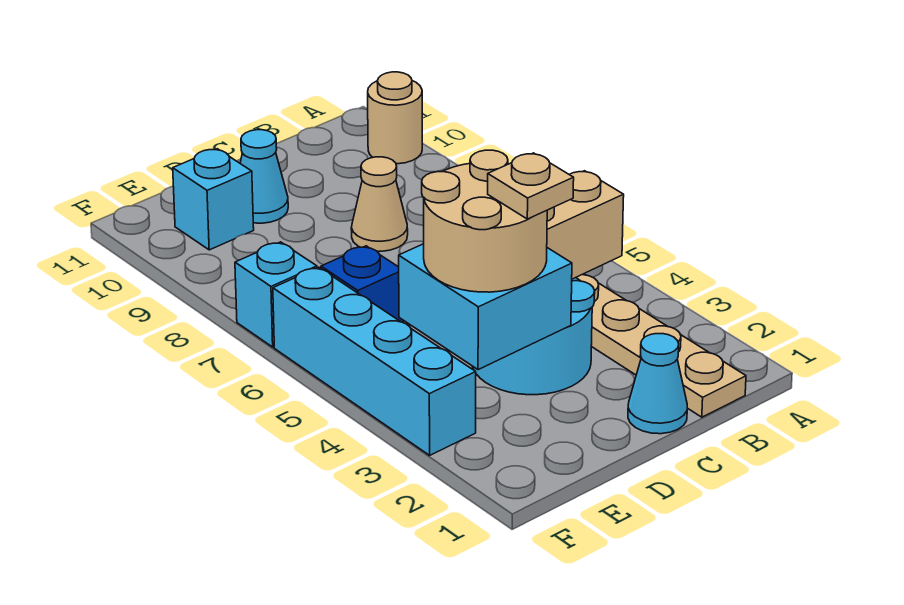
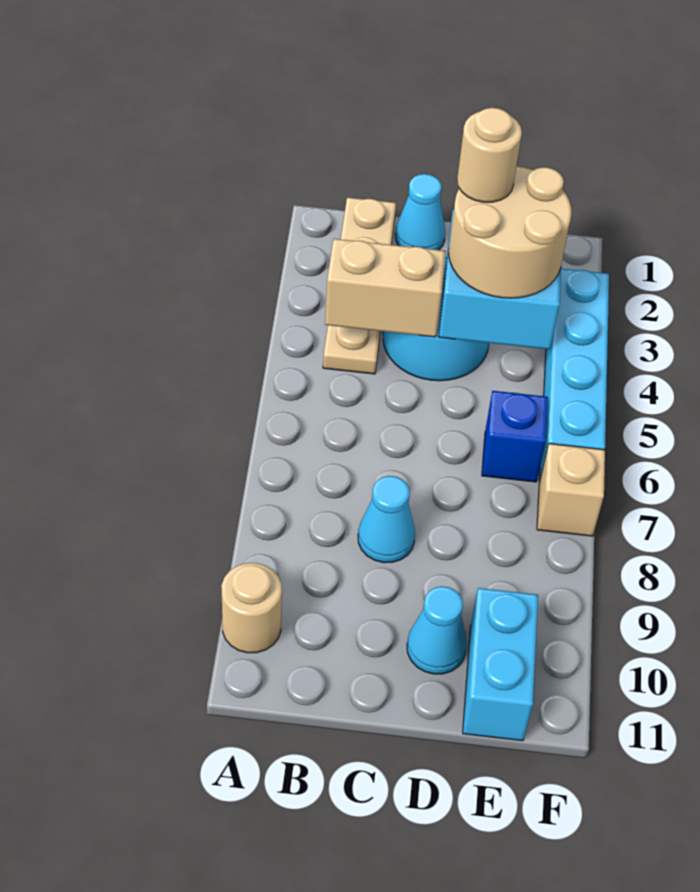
tan cone C8 level 1 -> cyan cone C8 level 1
tan plate D3 level 4 -> tan round brick D3 level 4
cyan brick E10 level 1 -> cyan brick E10:E11 level 1
cyan brick F7 level 1 -> tan brick F7 level 1

